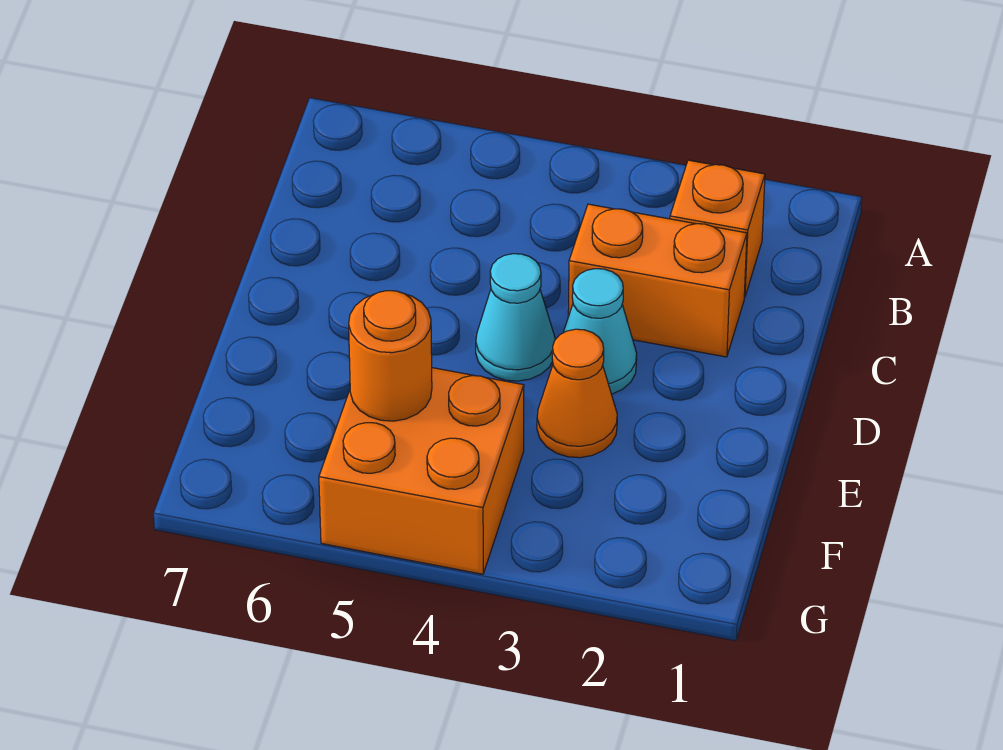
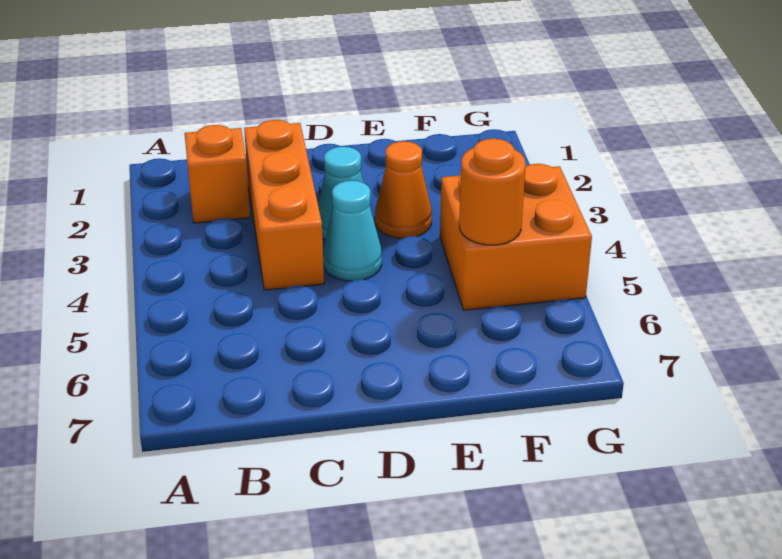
orange brick C2:C3 level 1 -> orange brick C2:C4 level 1

